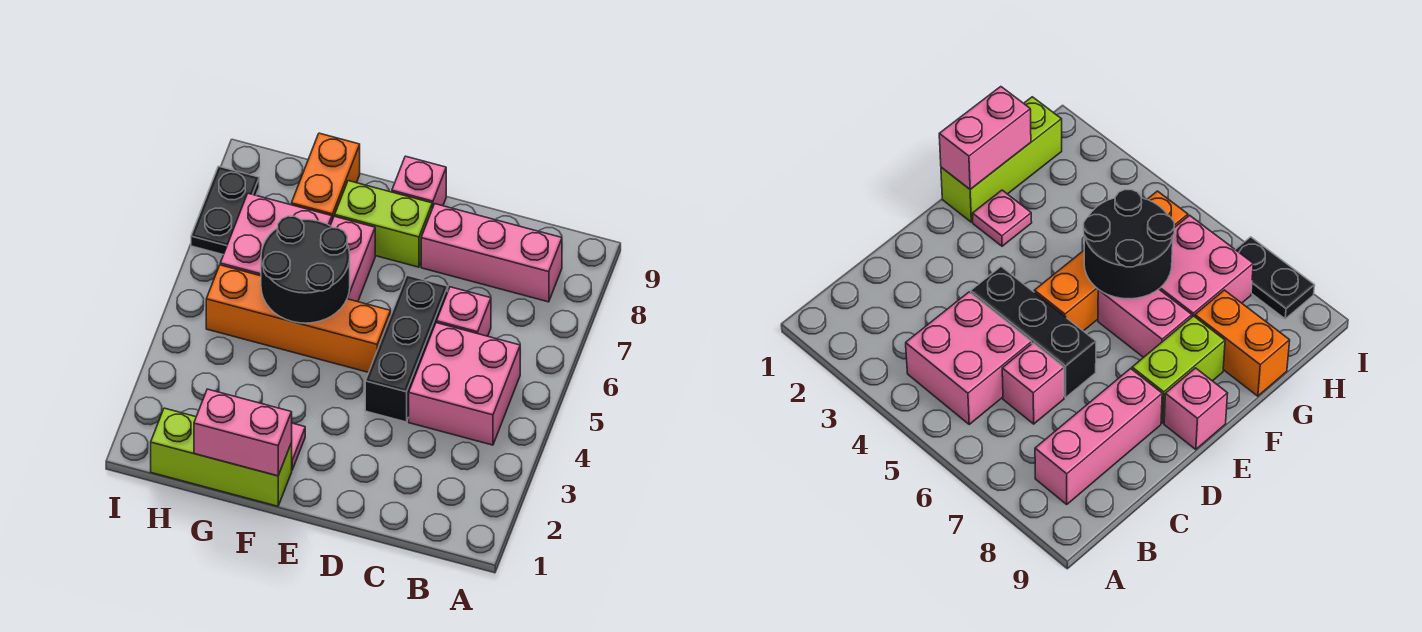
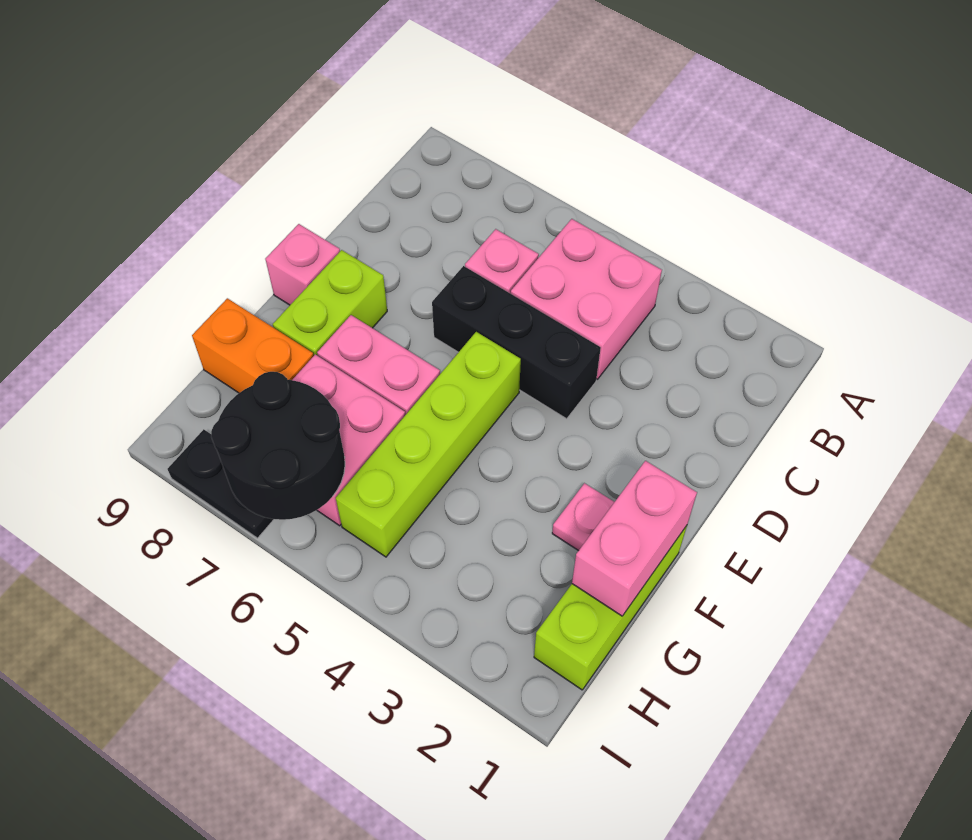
pink brick B8:D8 level 1 -> none
orange brick E5:H5 level 1 -> lime brick E5:H5 level 1
black round brick F5:G6 level 2 -> black round brick H6:I7 level 2

